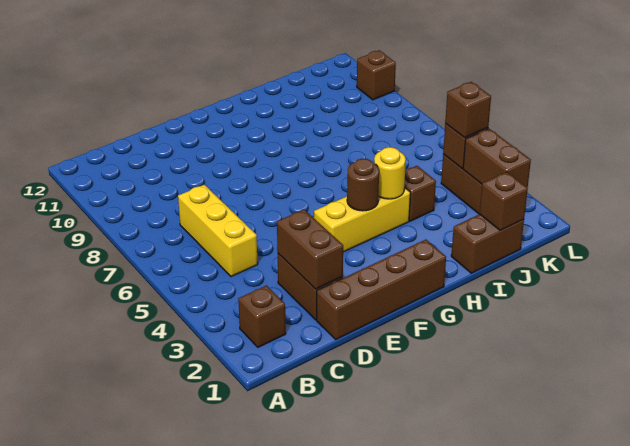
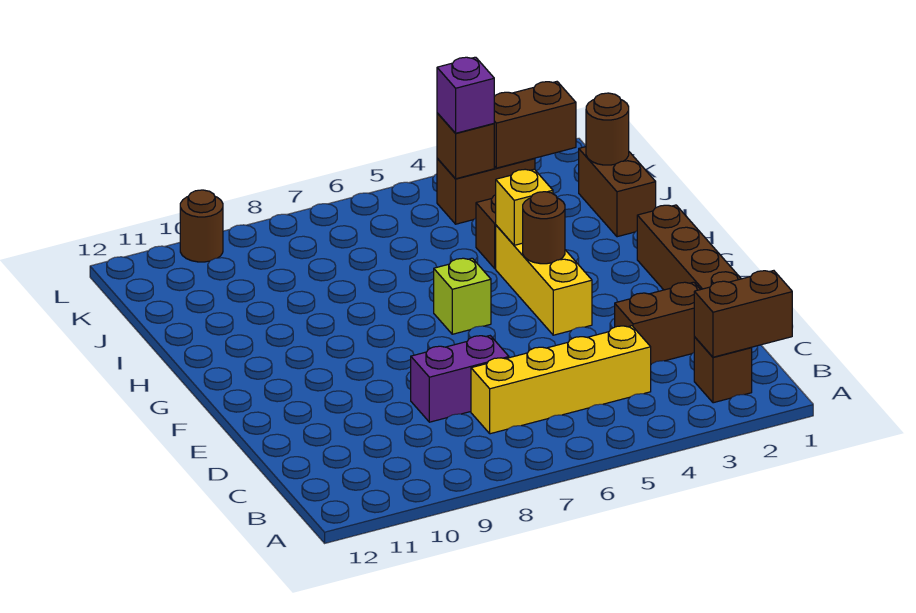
yellow brick C5:C7 level 1 -> yellow brick C4:C7 level 1
brown brick D2:D3 level 2 -> brown brick B1:B2 level 2
none -> purple brick D7:D8 level 1
none -> lime brick G6 level 1
yellow round brick H4 level 2 -> yellow brick H4 level 2
brown brick J1 level 2 -> brown round brick J1 level 2
brown brick K4 level 3 -> purple brick K4 level 3
brown brick L10 level 1 -> brown round brick L10 level 1

